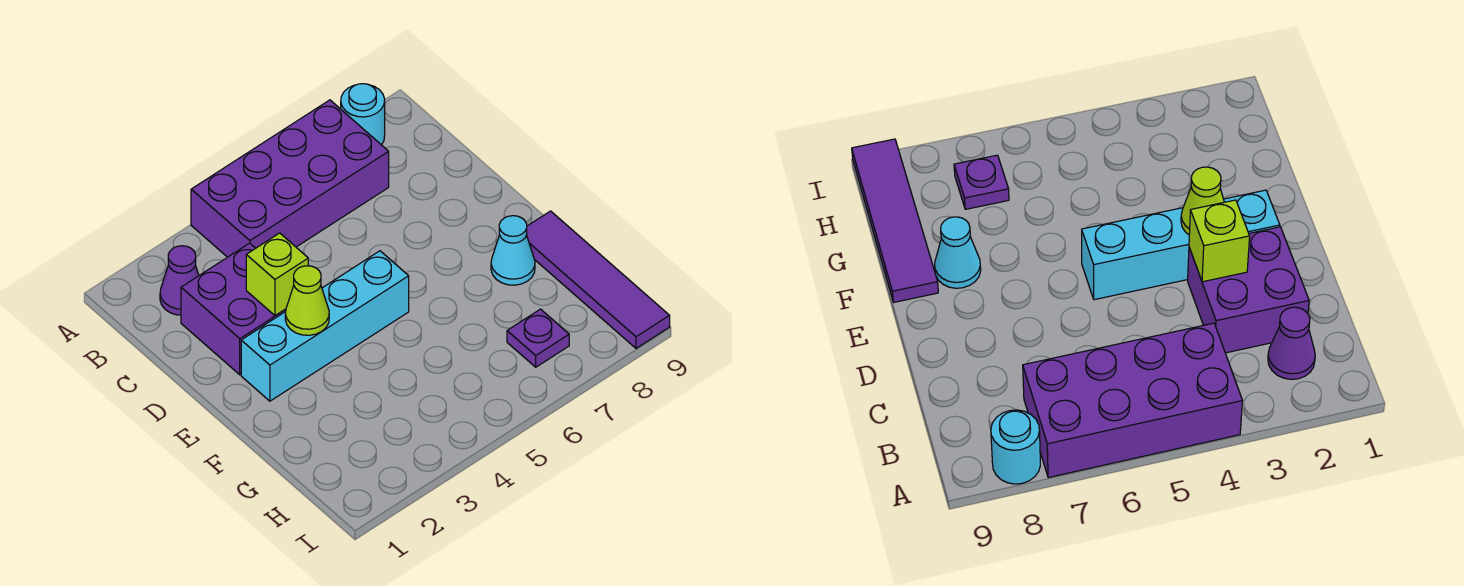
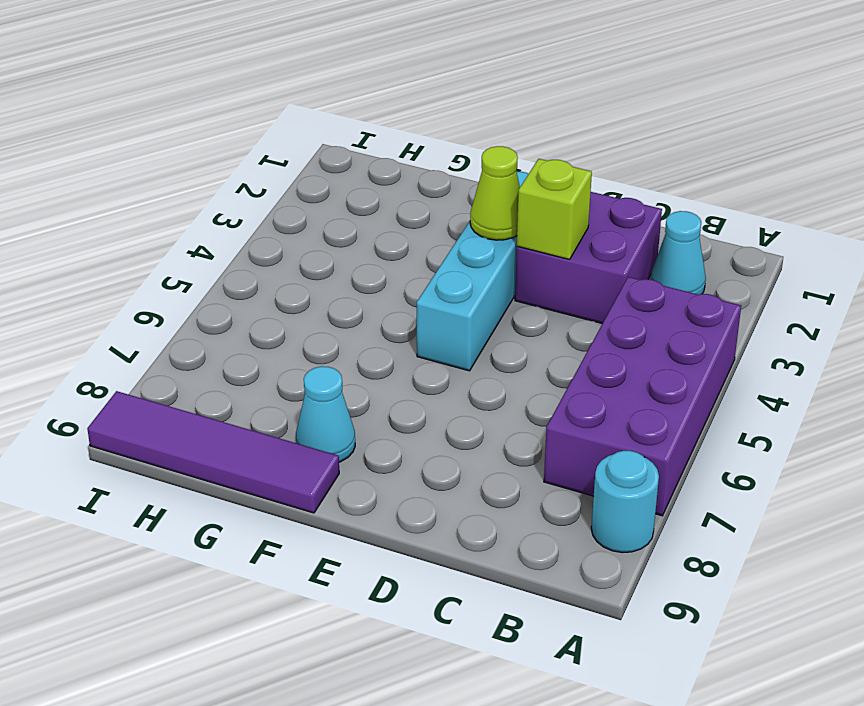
purple cone B2 level 1 -> cyan cone B2 level 1
purple plate H7 level 1 -> none

